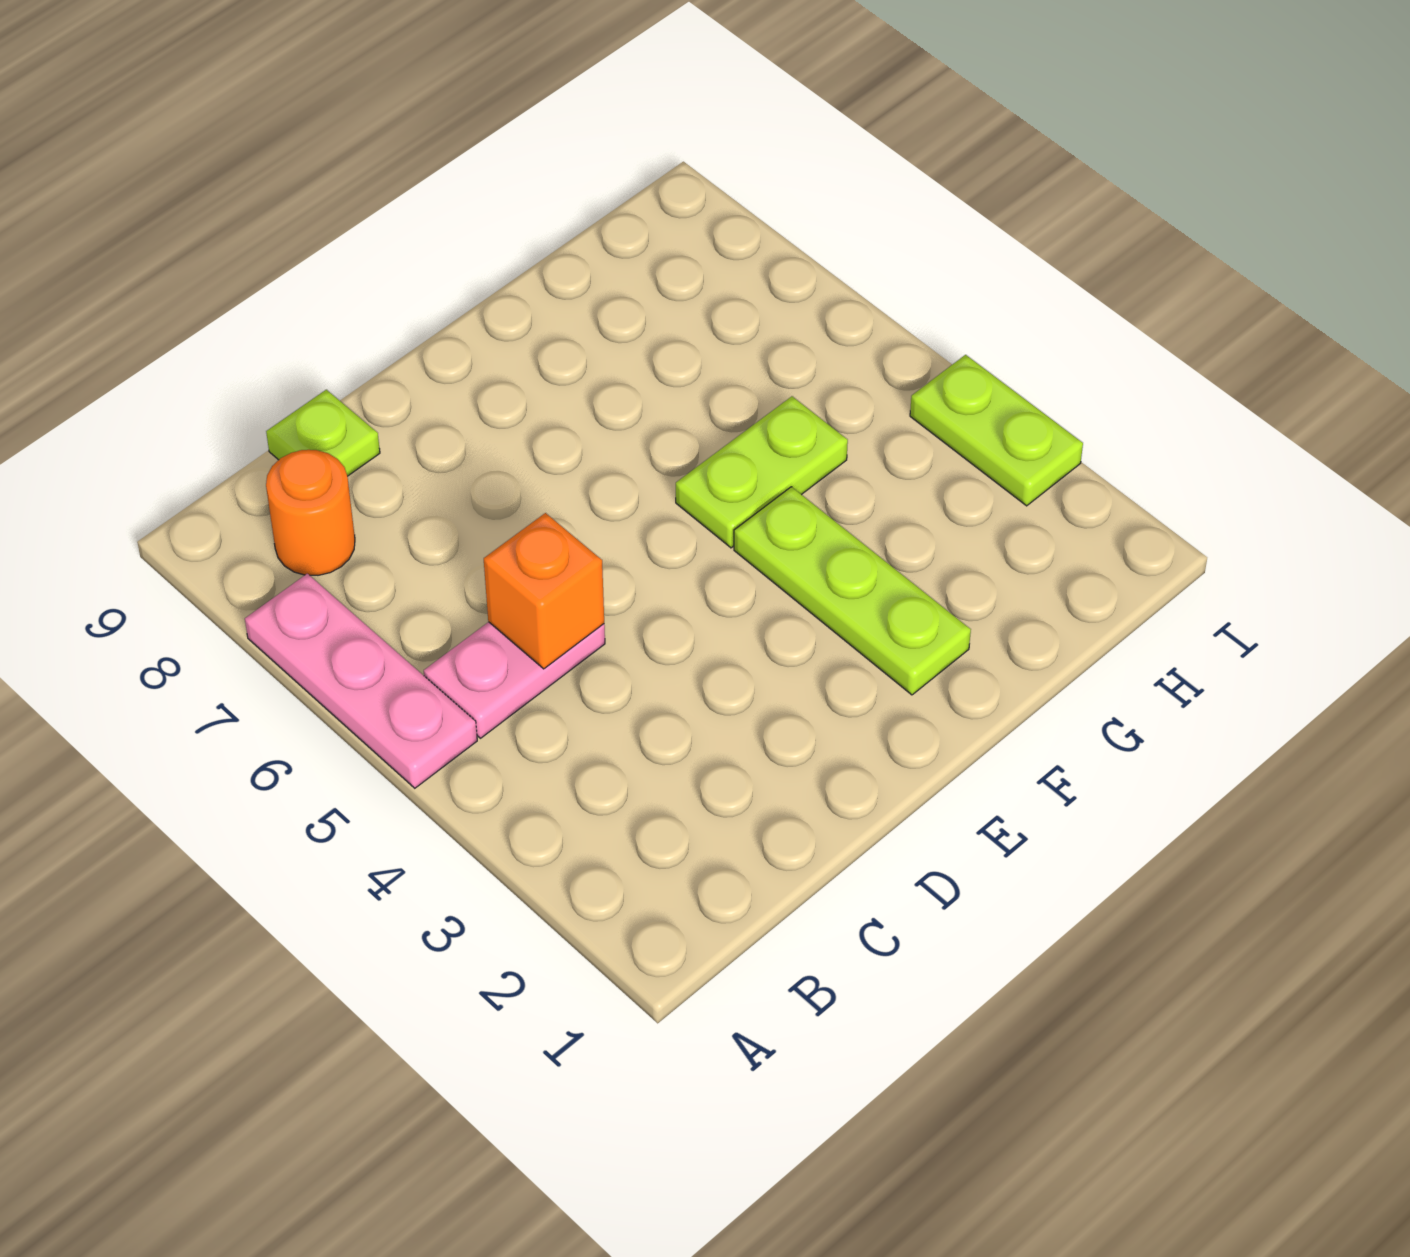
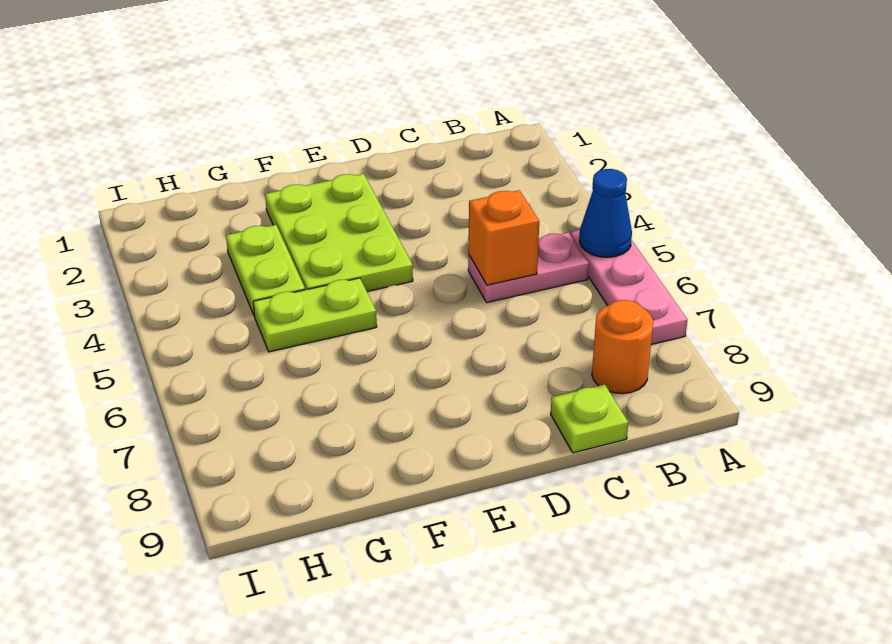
none -> blue cone A5 level 2
lime plate F2:F4 level 1 -> lime plate E2:F4 level 1
lime plate I3:I4 level 1 -> lime plate G3:G4 level 1

